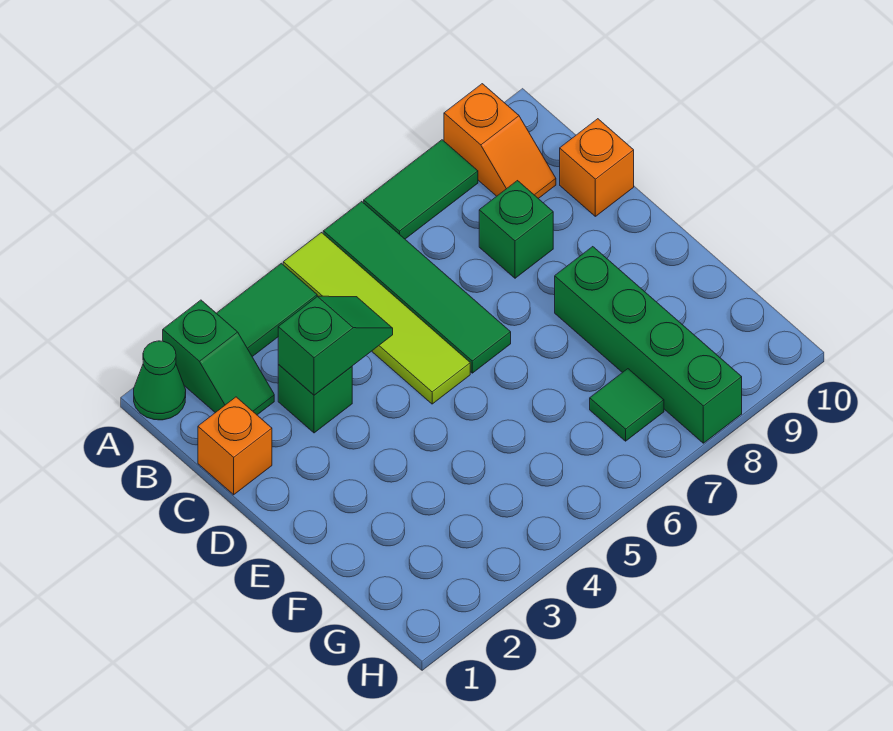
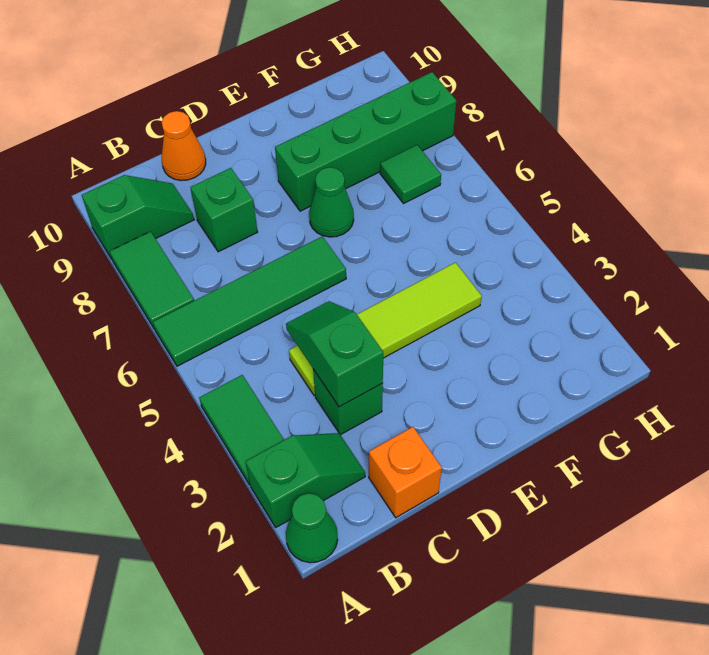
lime tile A5:D5 level 1 -> lime tile C4:F4 level 1
orange slope A9:B9 level 1 top A -> green slope A9:B9 level 1 top A
orange brick C10 level 1 -> orange cone C10 level 1
none -> green cone E7 level 1

